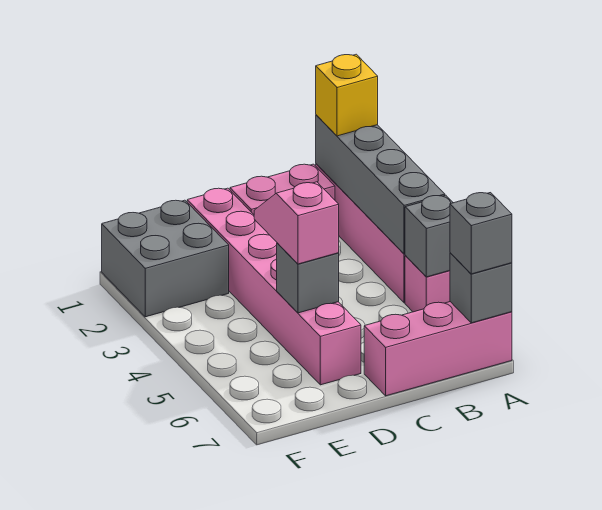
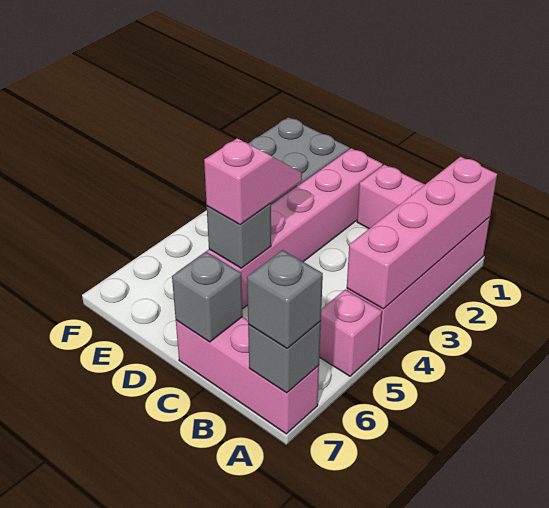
grey brick A1:A4 level 2 -> pink brick A1:A4 level 2
yellow brick A1 level 3 -> none
grey brick A5 level 2 -> grey brick C7 level 2

